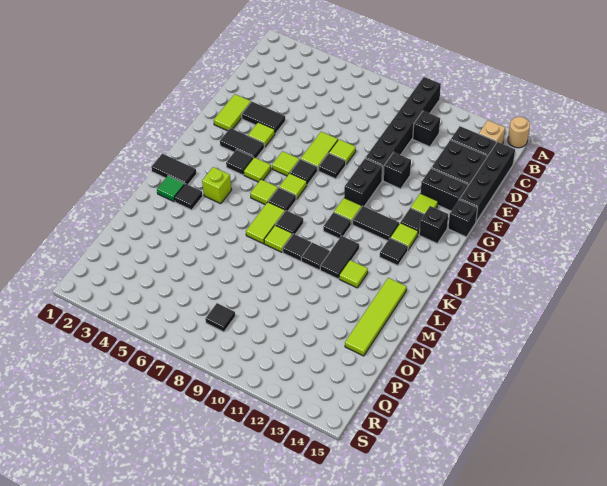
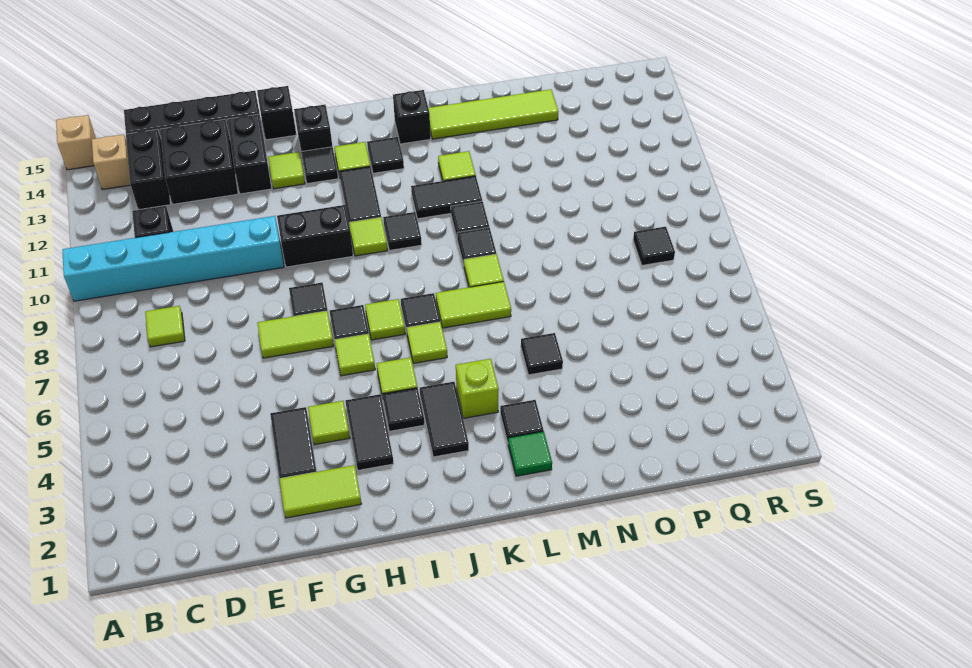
black brick A10:F10 level 1 -> cyan brick A10:F10 level 1
tan round brick A15 level 1 -> tan brick A15 level 1
lime tile F8 level 1 -> lime tile C8 level 1
black brick F11 level 1 -> black brick K14 level 1
black tile K1:K2 level 1 -> black tile J3:J4 level 1
black tile K8 level 1 -> black tile M5 level 1

